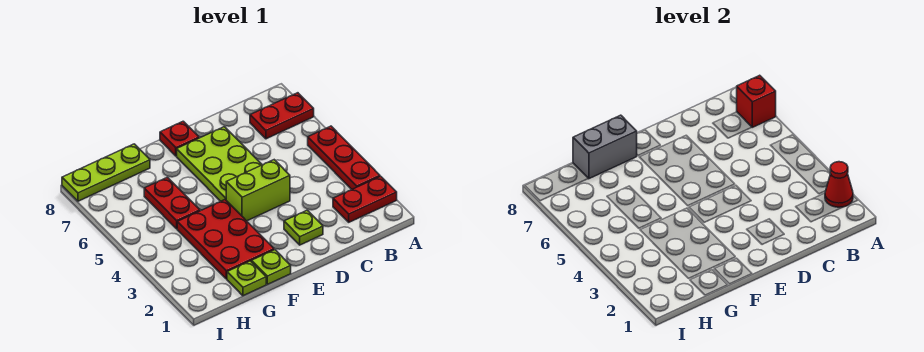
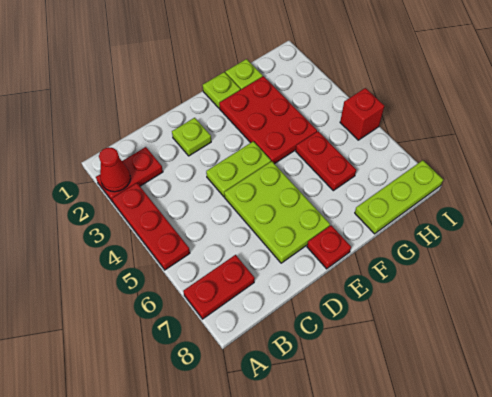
red brick A7 level 2 -> red brick I5 level 1
lime brick D4:E4 level 1 -> lime plate D4:E4 level 1
grey brick F8:G8 level 2 -> none

